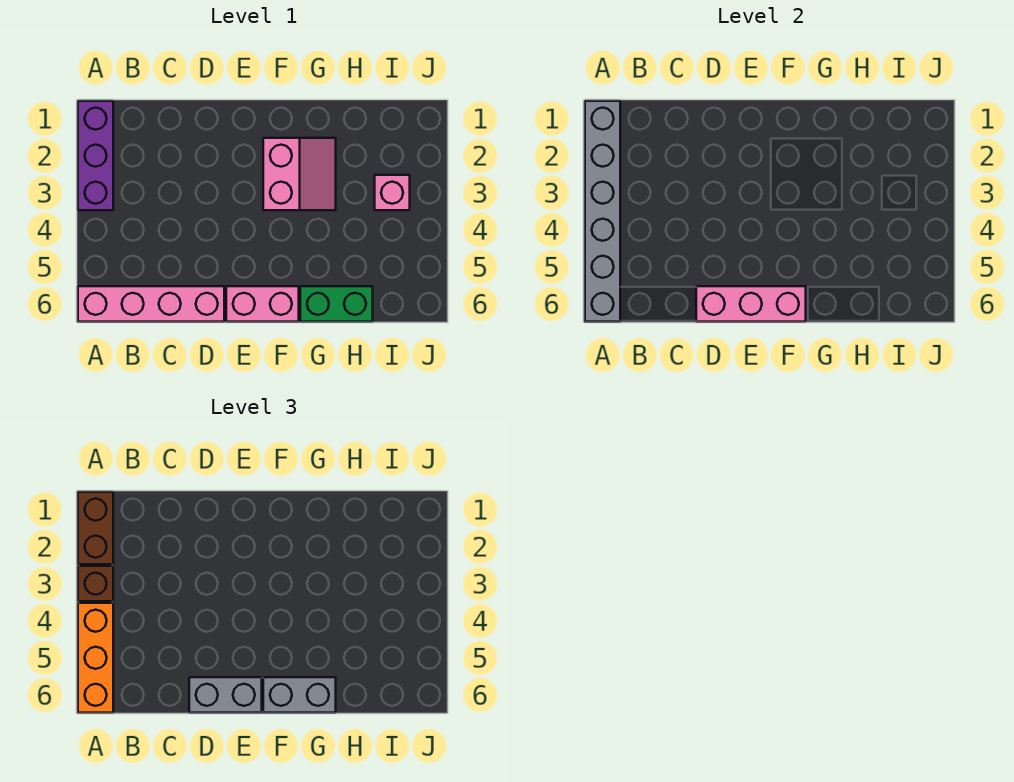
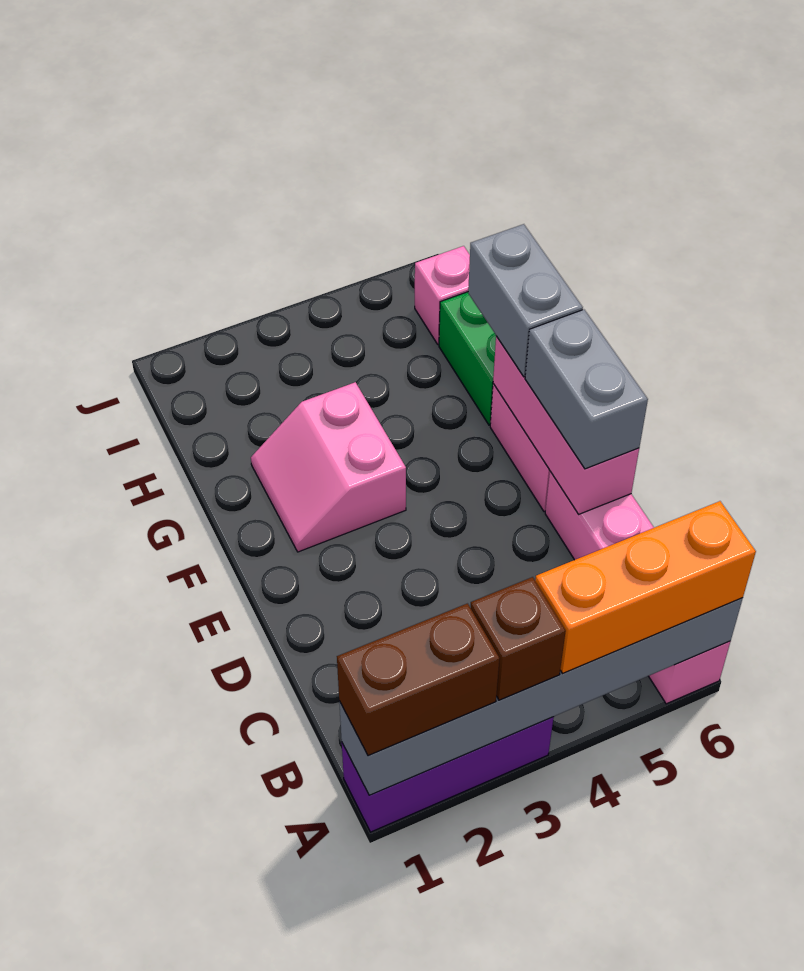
pink slope F2:G3 level 1 top F -> pink slope F2:G3 level 1 top 3
pink brick I3 level 1 -> pink brick I6 level 1

